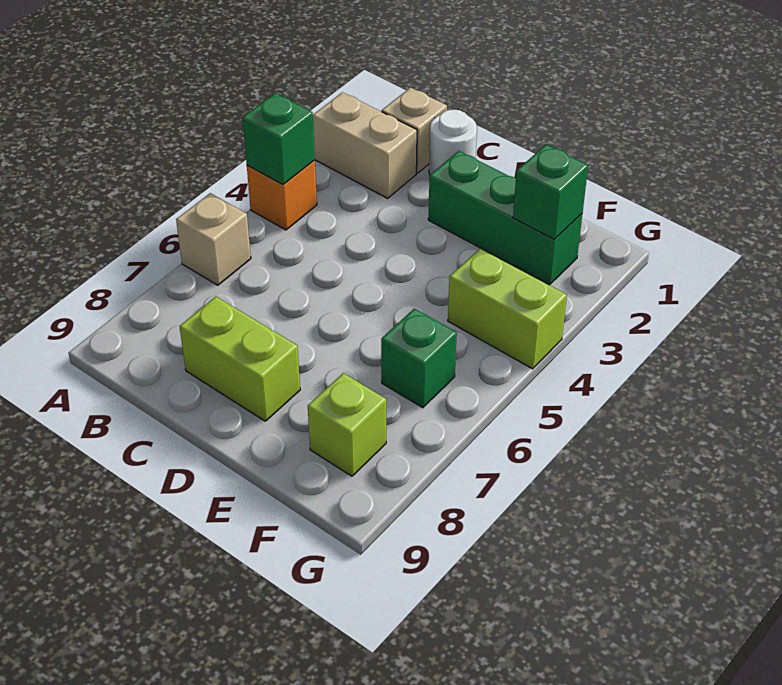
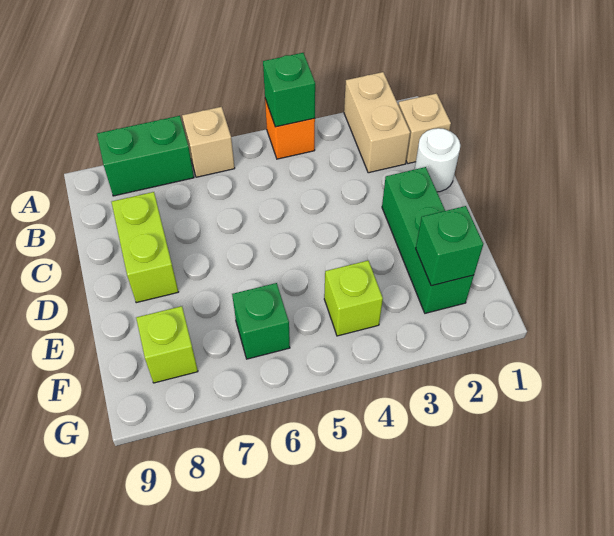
none -> green brick A7:A8 level 1
lime brick F4:G4 level 1 -> lime brick F4 level 1

